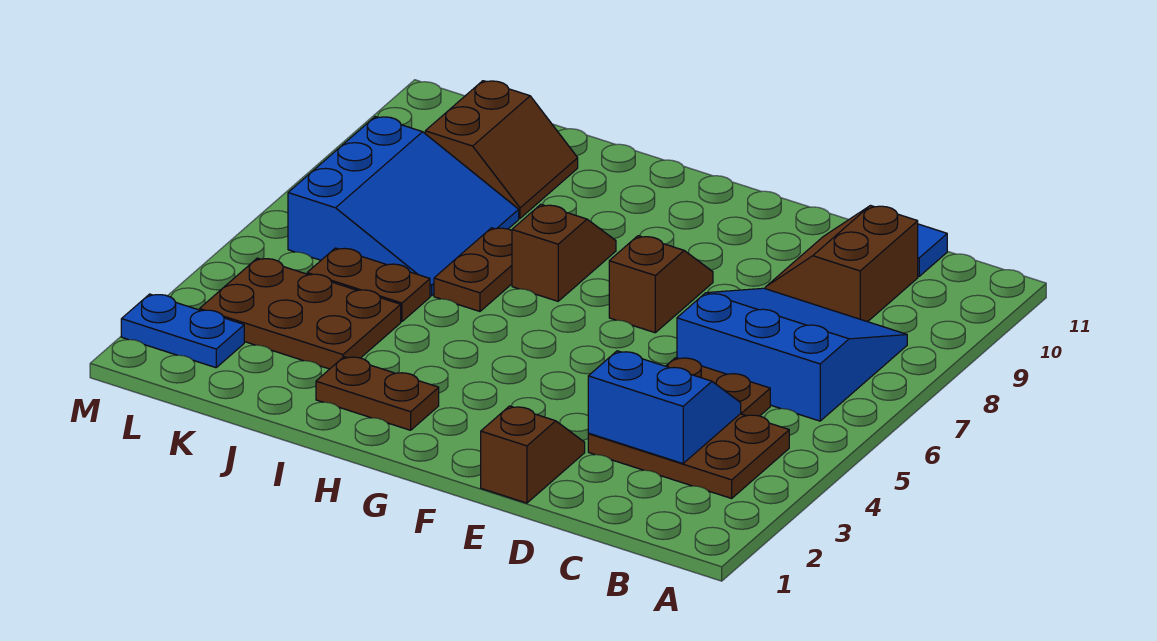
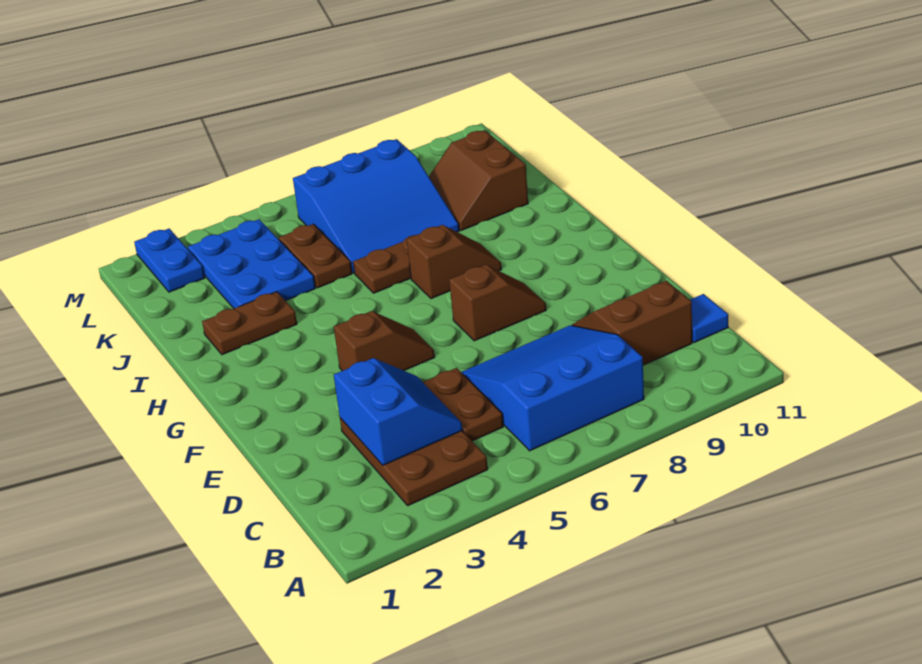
blue slope B6:D8 level 1 top 6 -> blue slope B6:D8 level 1 top B
brown slope E1:E2 level 1 top 1 -> brown slope F4:F5 level 1 top 4
brown plate H2:I2 level 1 -> brown plate I2:I3 level 1
brown plate J3:L4 level 1 -> blue plate J3:L4 level 1
brown slope J9:K10 level 1 top K -> brown slope J9:K10 level 1 top 10

